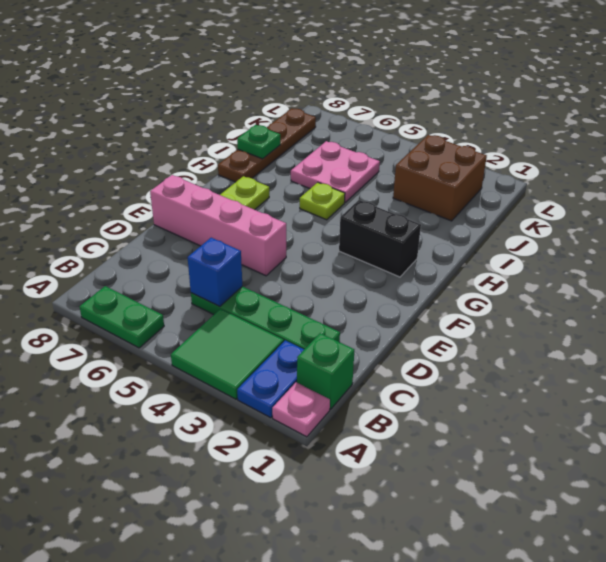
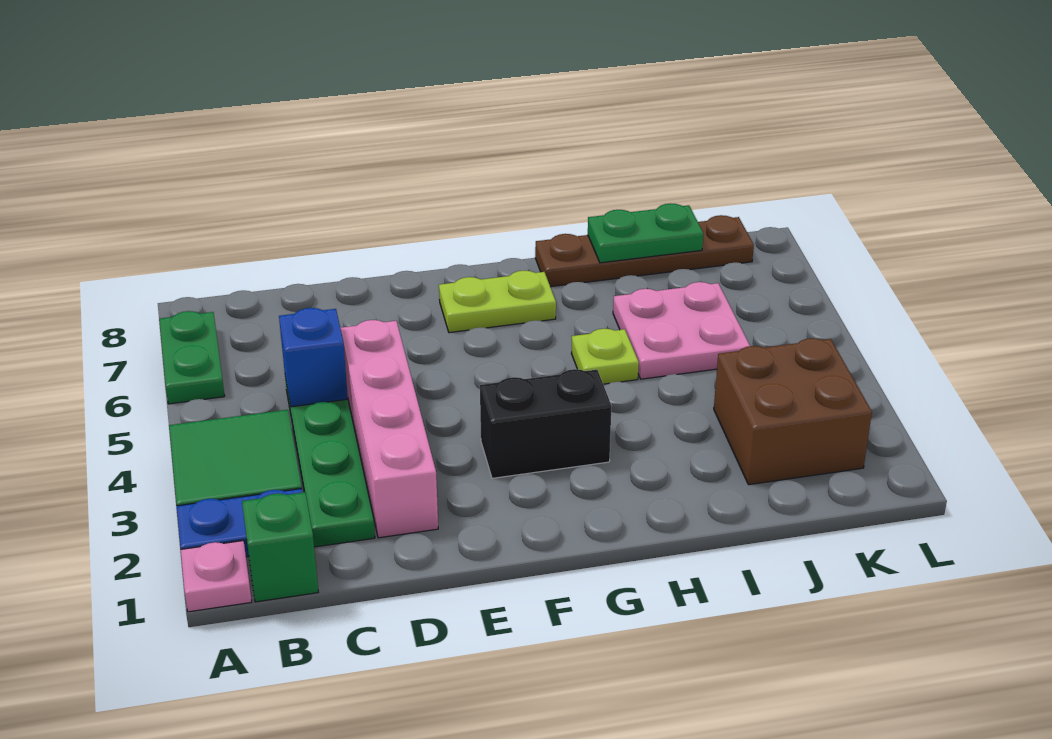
pink brick E5:E8 level 1 -> pink brick D2:D5 level 1
black brick G2:G3 level 1 -> black brick F3:G3 level 1
green plate I8 level 2 -> green plate I8:J8 level 2

